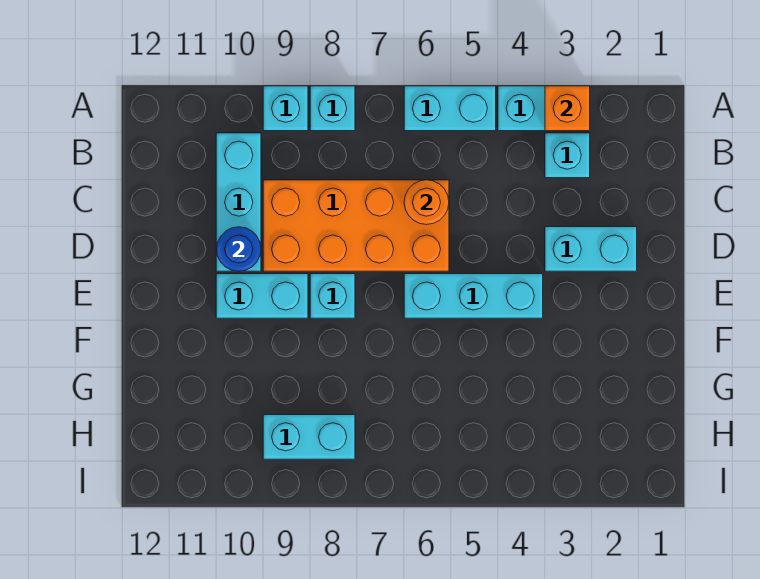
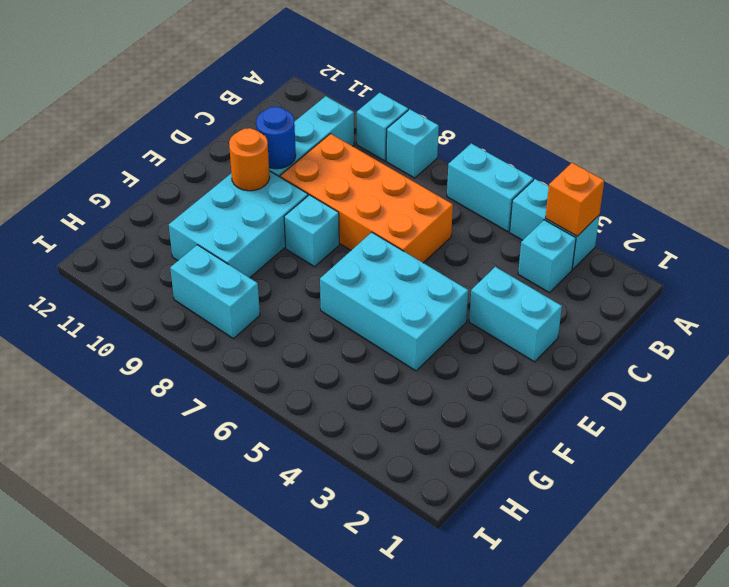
orange round brick C6 level 2 -> orange round brick E10 level 2
cyan brick E4:E6 level 1 -> cyan brick E4:F6 level 1
cyan brick E9:E10 level 1 -> cyan brick E9:G10 level 1

